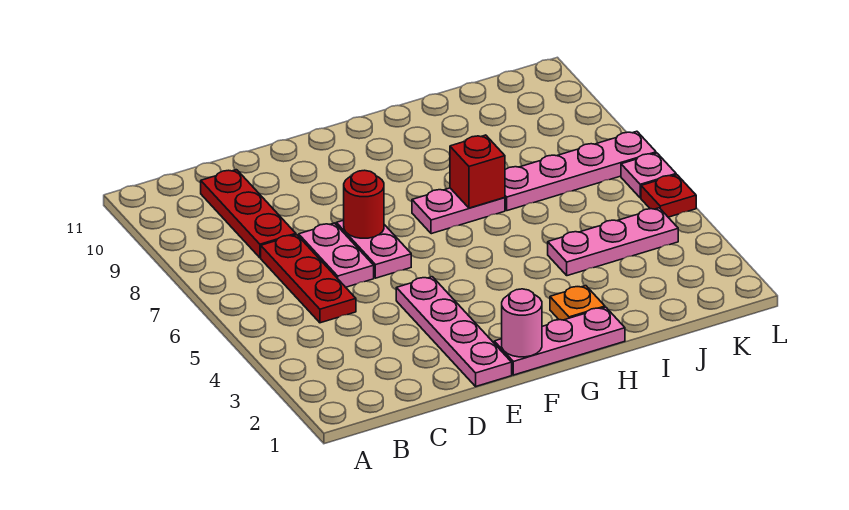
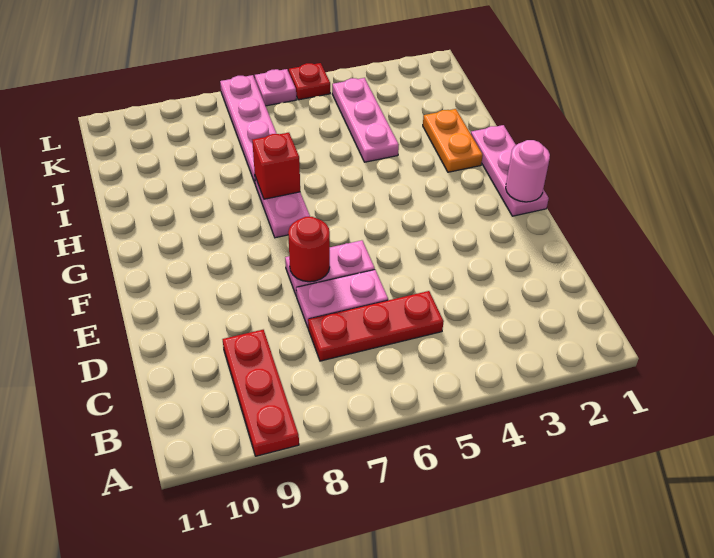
red plate C8:C10 level 1 -> red plate A9:C9 level 1
pink plate E1:E4 level 1 -> none
orange plate H2 level 1 -> orange plate H2:I2 level 1

